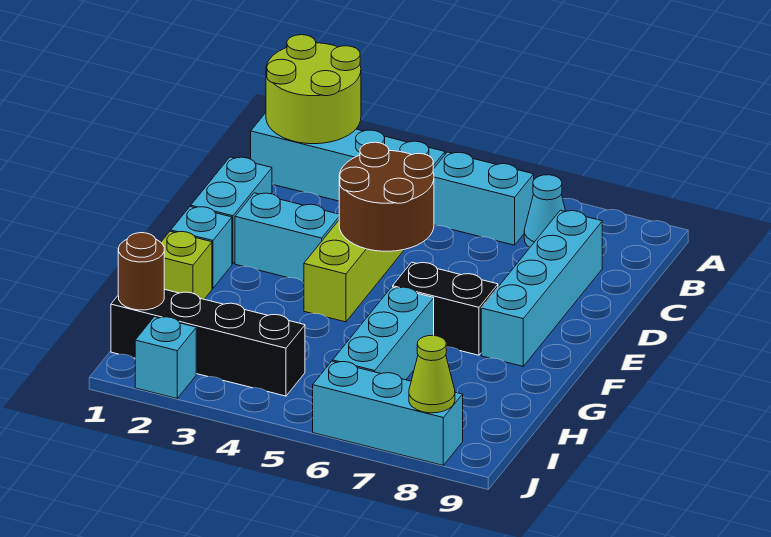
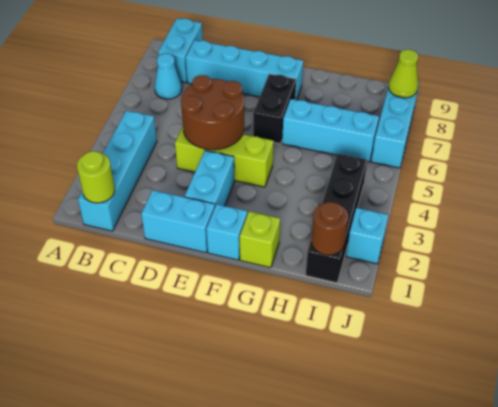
lime round brick A1:B2 level 2 -> lime round brick B1 level 2
cyan brick B5:B6 level 1 -> cyan brick B8:B9 level 1

